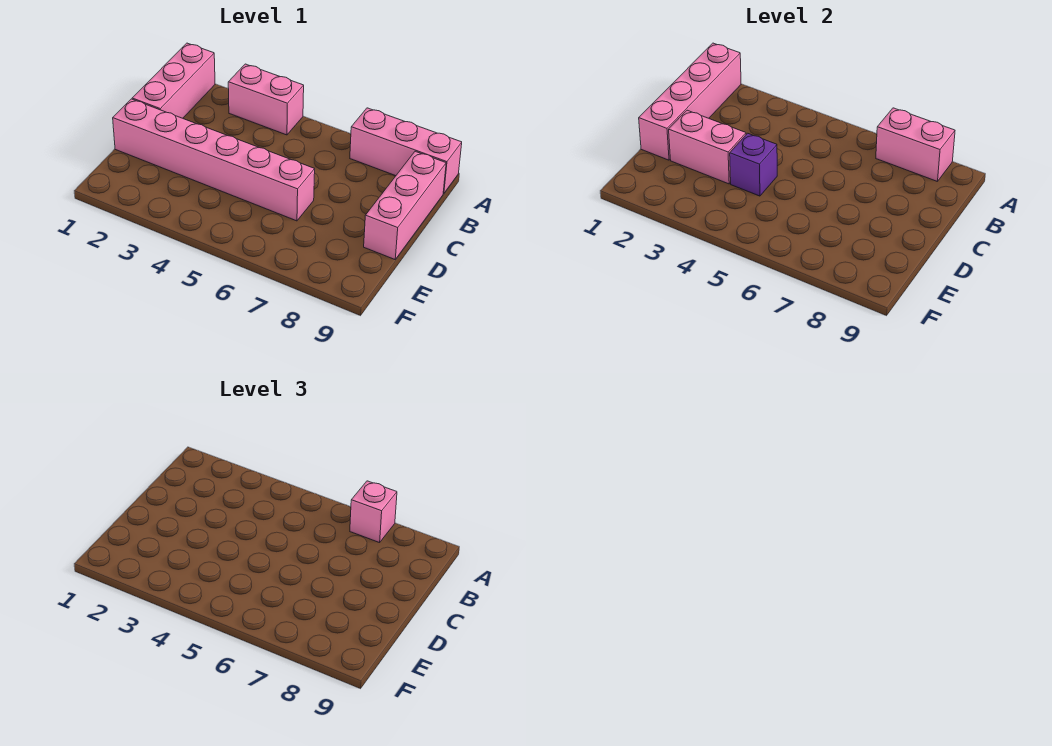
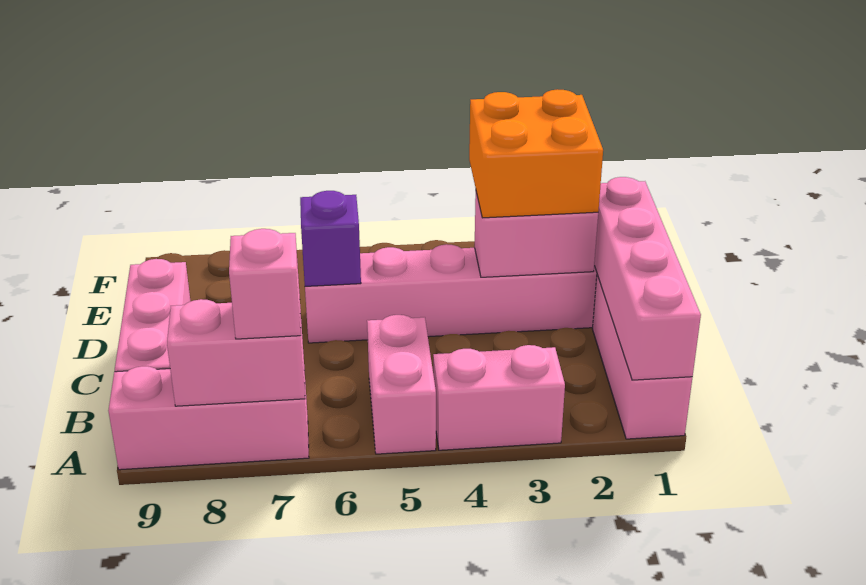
none -> pink brick A5:B5 level 1
none -> orange brick D2:E3 level 3
purple brick D4 level 2 -> purple brick D6 level 2

